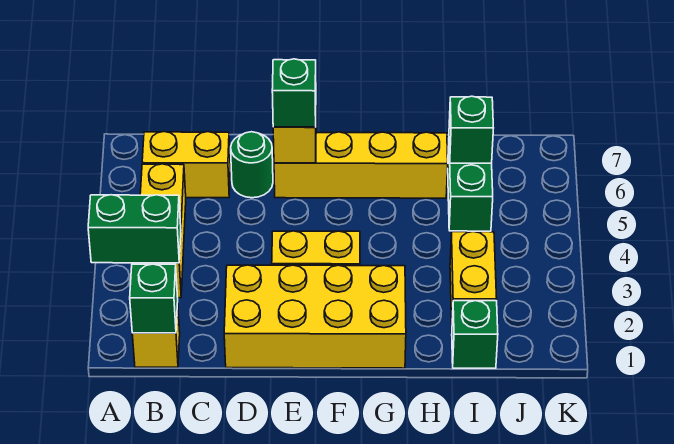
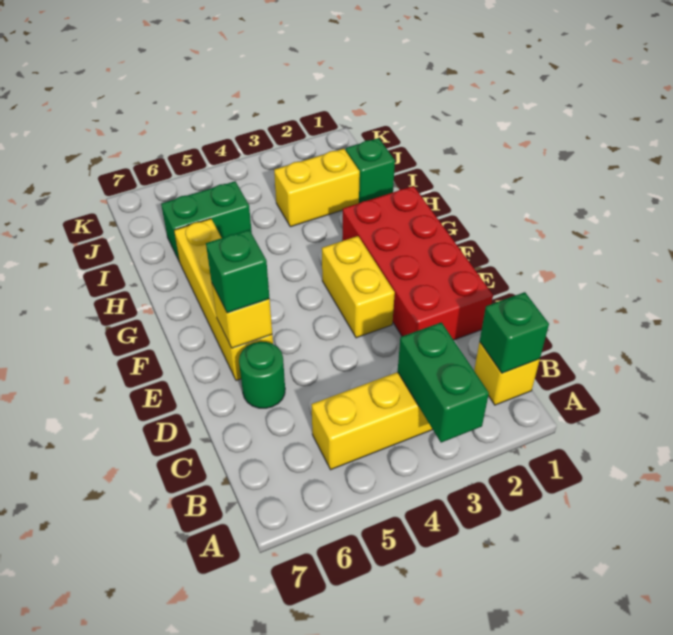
yellow brick B6:C6 level 1 -> none
yellow brick D1:G2 level 1 -> red brick D1:G2 level 1
green brick I6 level 2 -> none

